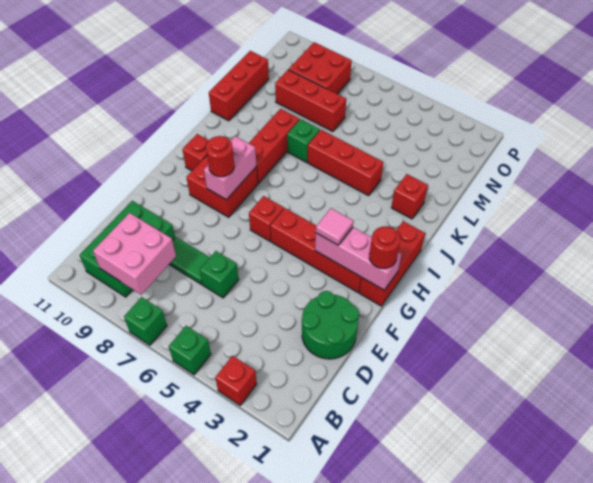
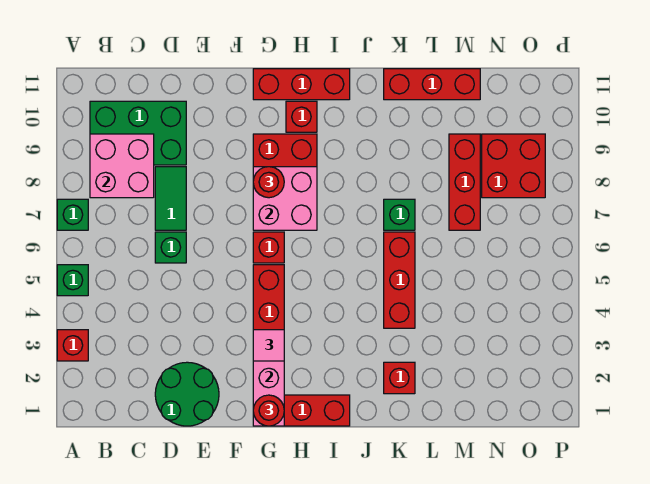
pink brick G8:H8 level 2 -> pink brick G7:H8 level 2
red brick I8:K8 level 1 -> red brick G11:I11 level 1

